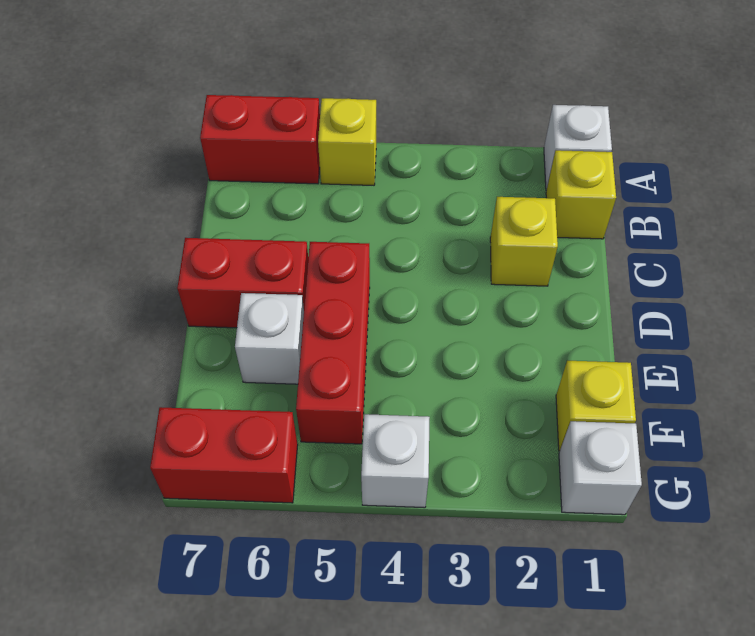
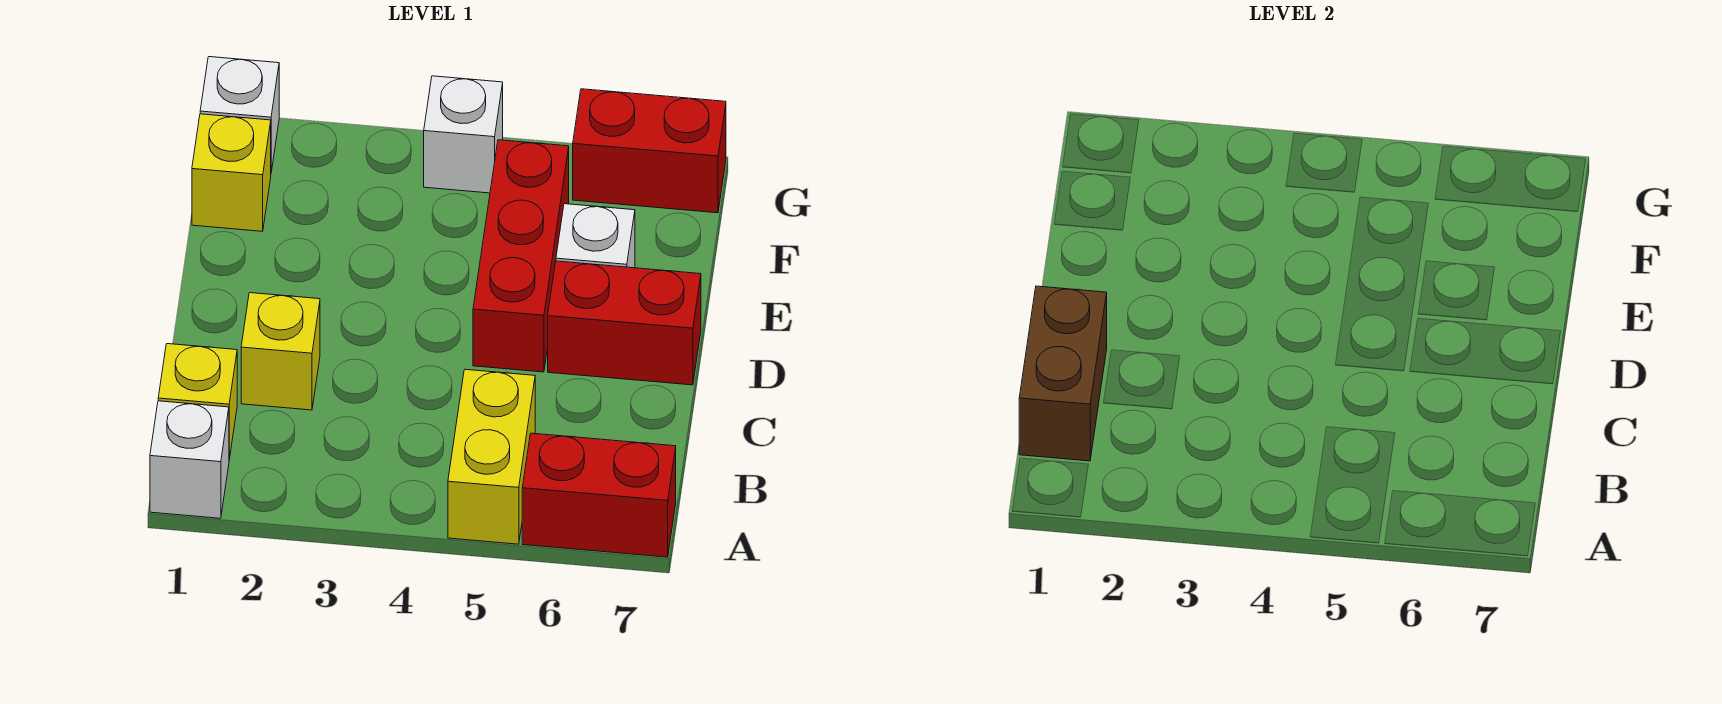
yellow brick A5 level 1 -> yellow brick A5:B5 level 1
none -> brown brick B1:C1 level 2

